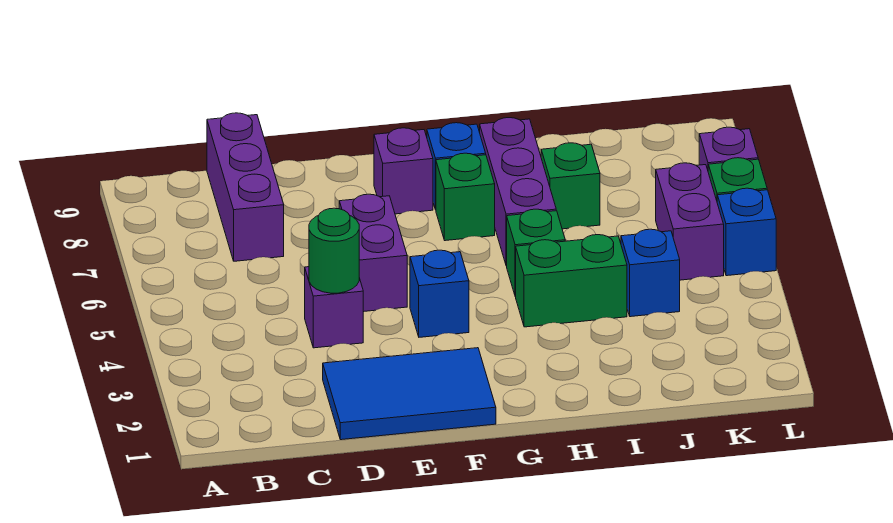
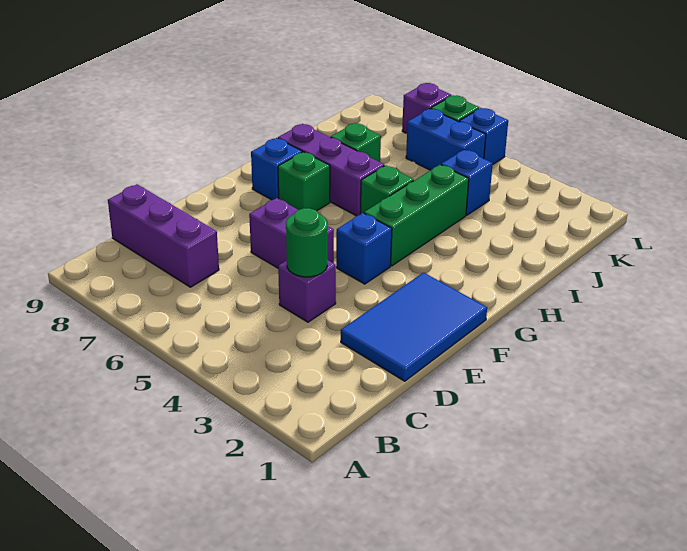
purple brick F8 level 1 -> none
green brick H4:I4 level 1 -> green brick G4:I4 level 1
purple brick K5:K6 level 1 -> blue brick K5:K6 level 1

